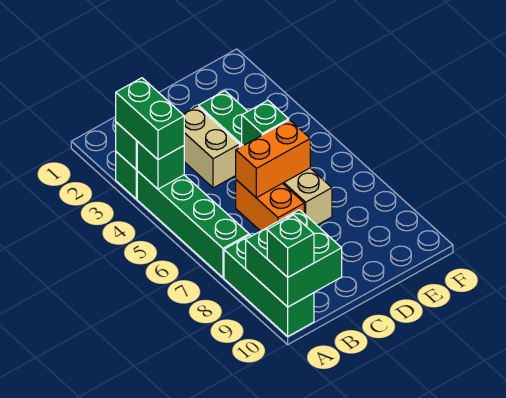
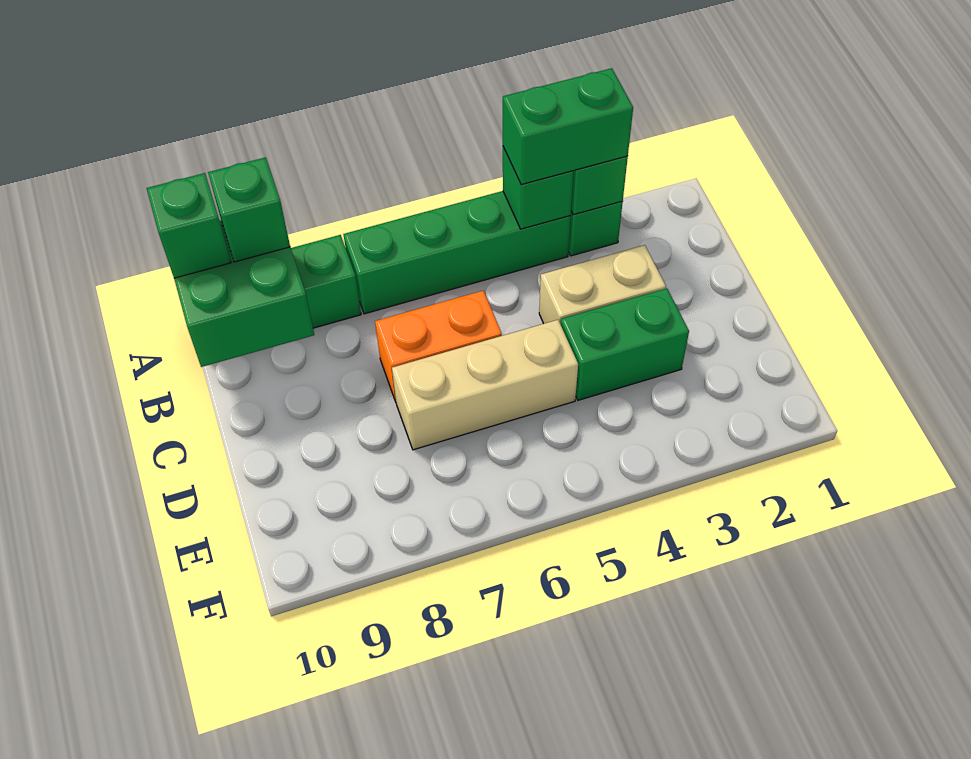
orange brick C6:D6 level 2 -> none
green brick D5 level 2 -> green brick A9 level 3

